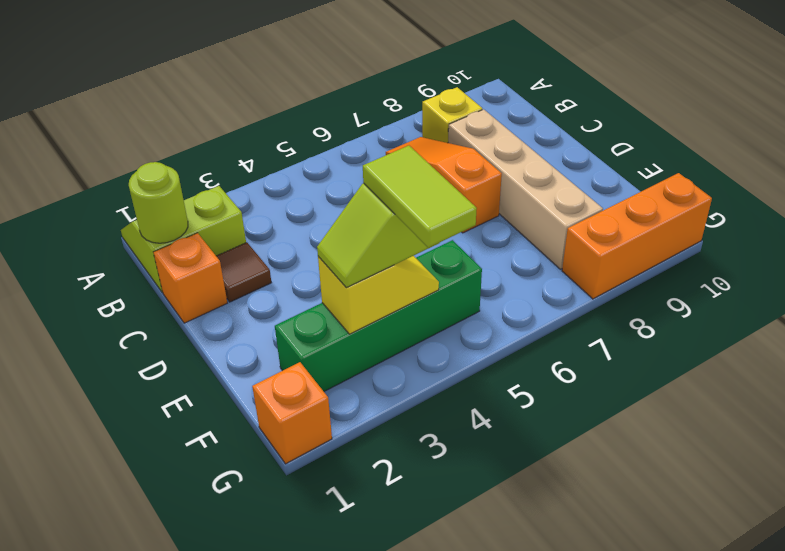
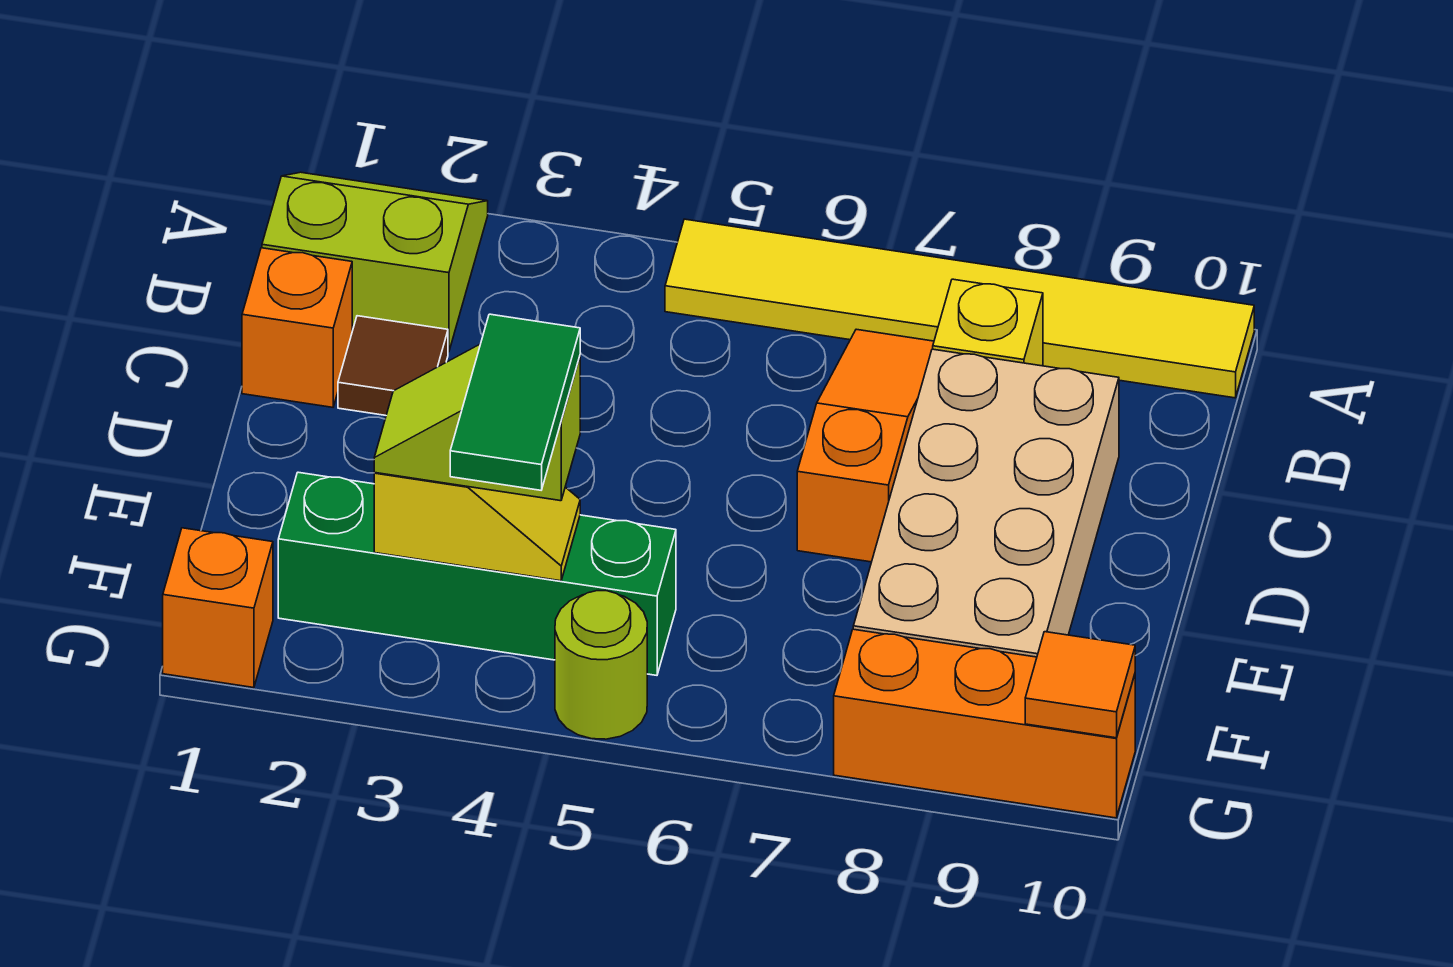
none -> yellow tile A5:A10 level 1
lime round brick B1 level 2 -> lime round brick G5 level 1
tan brick C8:F8 level 1 -> tan brick C8:F9 level 1
lime tile F4:G4 level 4 -> green tile F4:G4 level 4
none -> orange tile G10 level 2

